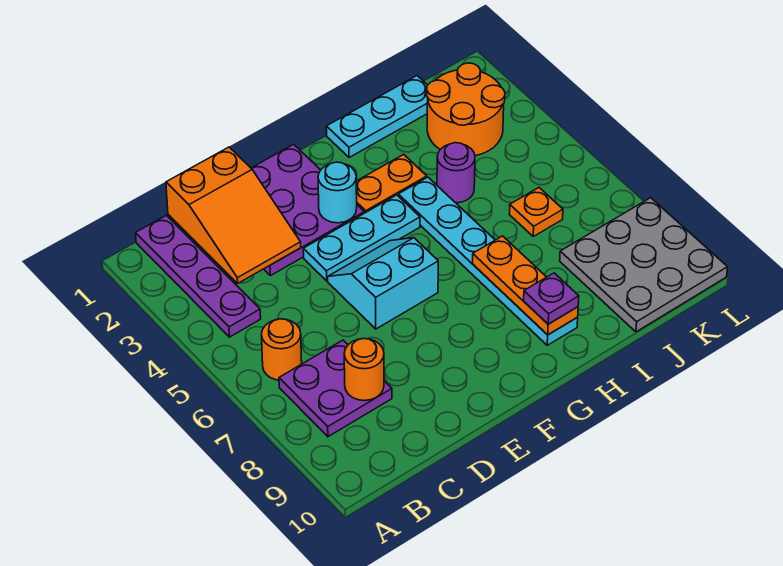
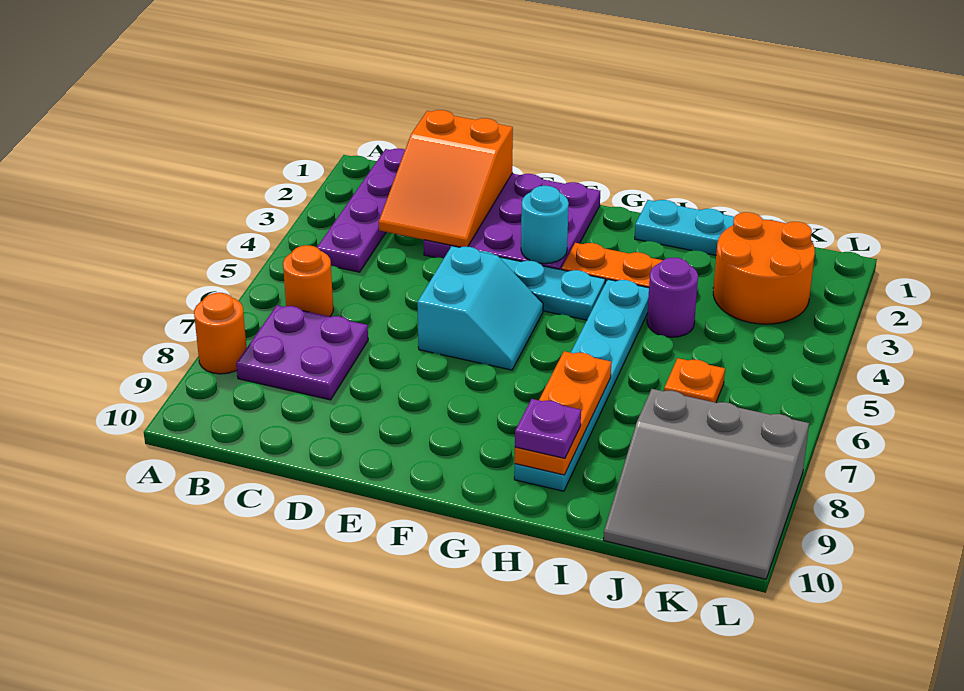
orange round brick C8 level 2 -> orange round brick A8 level 1
cyan slope E5:F6 level 1 top 6 -> cyan slope E5:F6 level 1 top E
grey plate J8:L10 level 1 -> grey slope J8:L10 level 1 top 8

